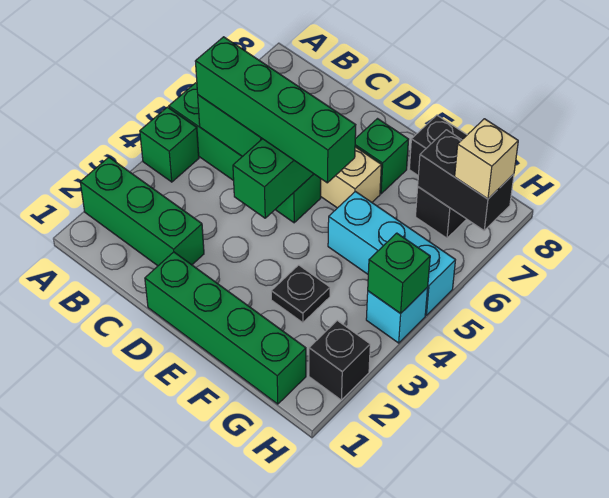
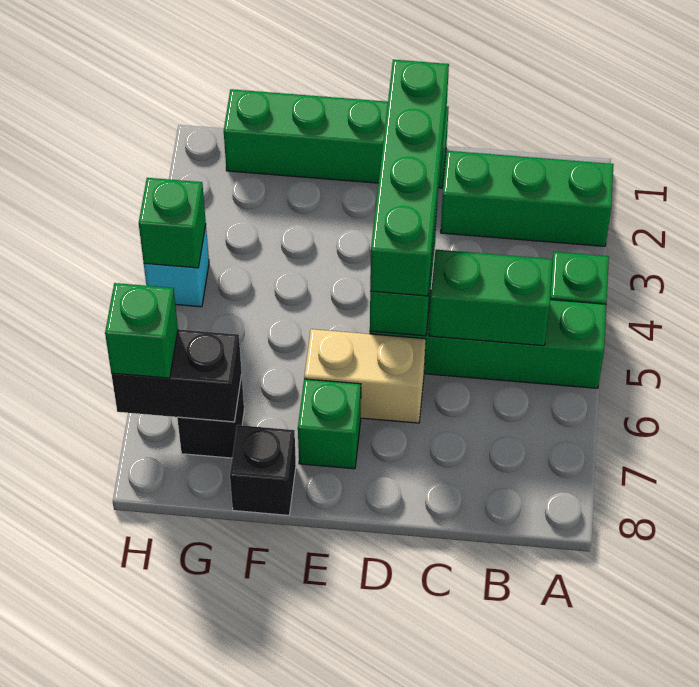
green brick B5:E5 level 3 -> green brick D2:D5 level 3
black plate F3 level 1 -> none
cyan brick F5:H5 level 1 -> none
black brick H2 level 1 -> none
tan brick H7 level 3 -> green brick H7 level 3

